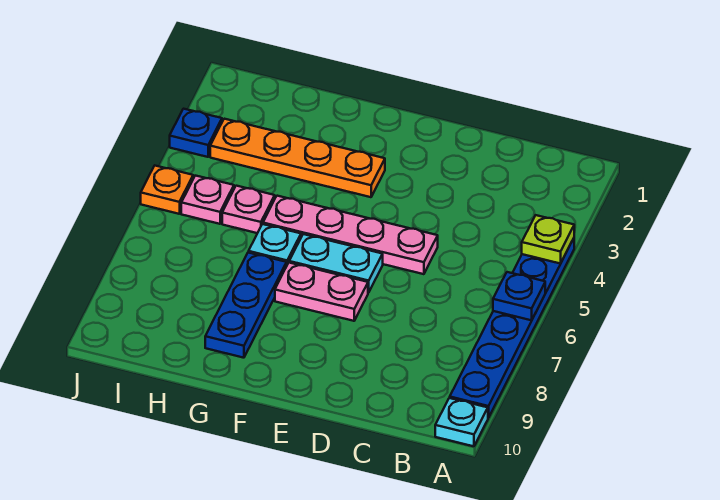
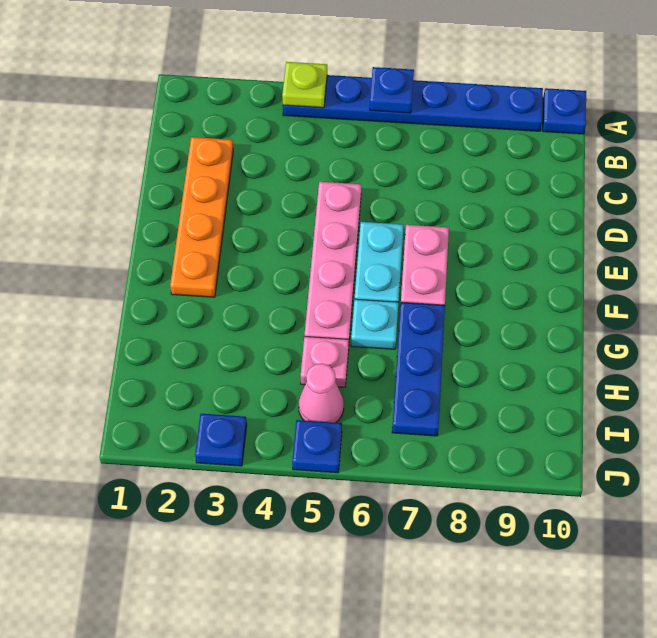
cyan plate A10 level 1 -> blue plate A10 level 1
orange plate F3:I3 level 1 -> orange plate C2:F2 level 1
blue plate G7:G9 level 1 -> blue plate G7:I7 level 1
pink plate I5 level 1 -> pink cone I5 level 1
orange plate J5 level 1 -> blue plate J5 level 1

